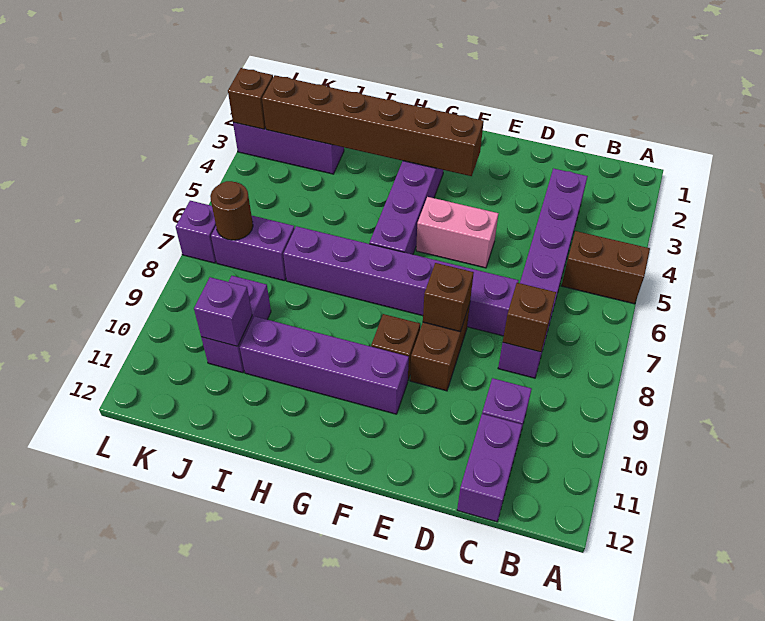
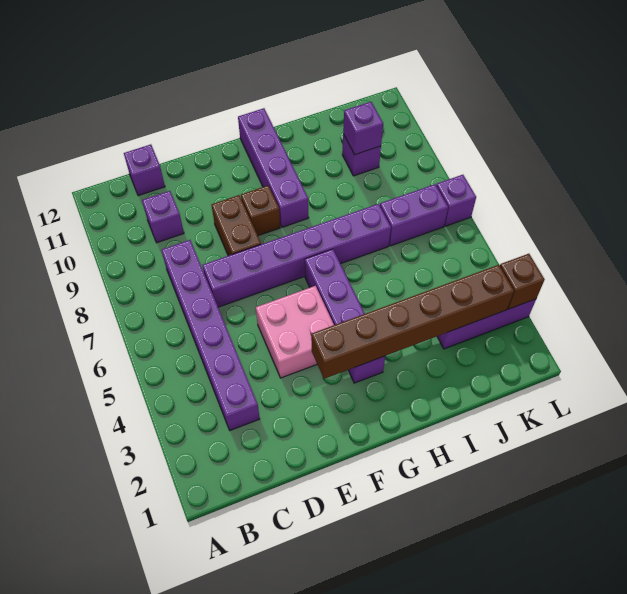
brown brick A5:B5 level 1 -> none
brown brick C8 level 2 -> none
purple brick C11:C12 level 1 -> purple brick C12 level 1
pink brick E5:F5 level 1 -> pink brick E4:F5 level 1
brown brick E8 level 2 -> none
purple brick F10:I10 level 1 -> purple brick G9:G12 level 1
purple brick J9:J10 level 1 -> purple brick J10 level 1
brown round brick K7 level 2 -> none

